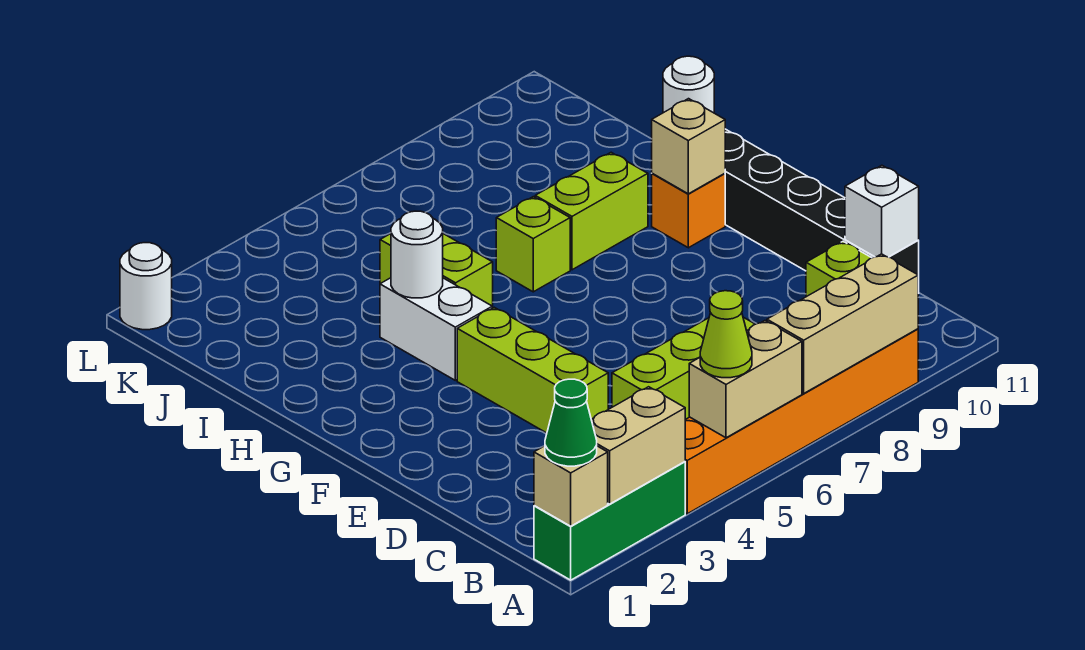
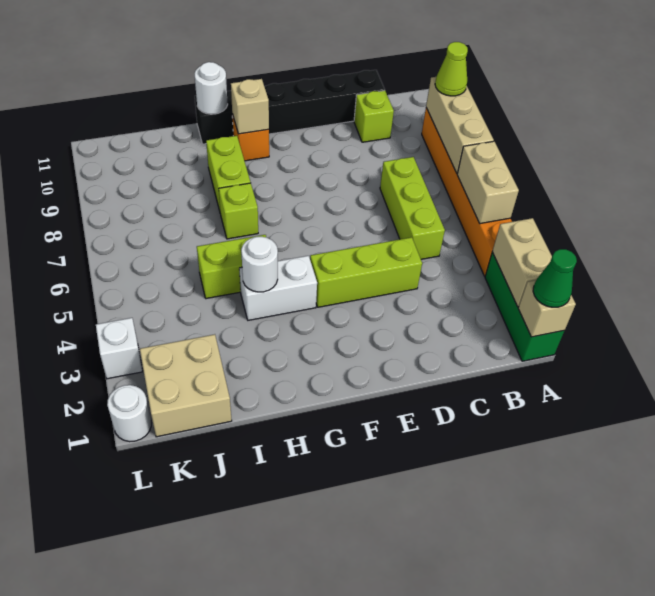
lime cone A5 level 3 -> lime cone A9 level 3
white brick C11 level 2 -> white brick L3 level 1
none -> tan brick J1:K2 level 1

